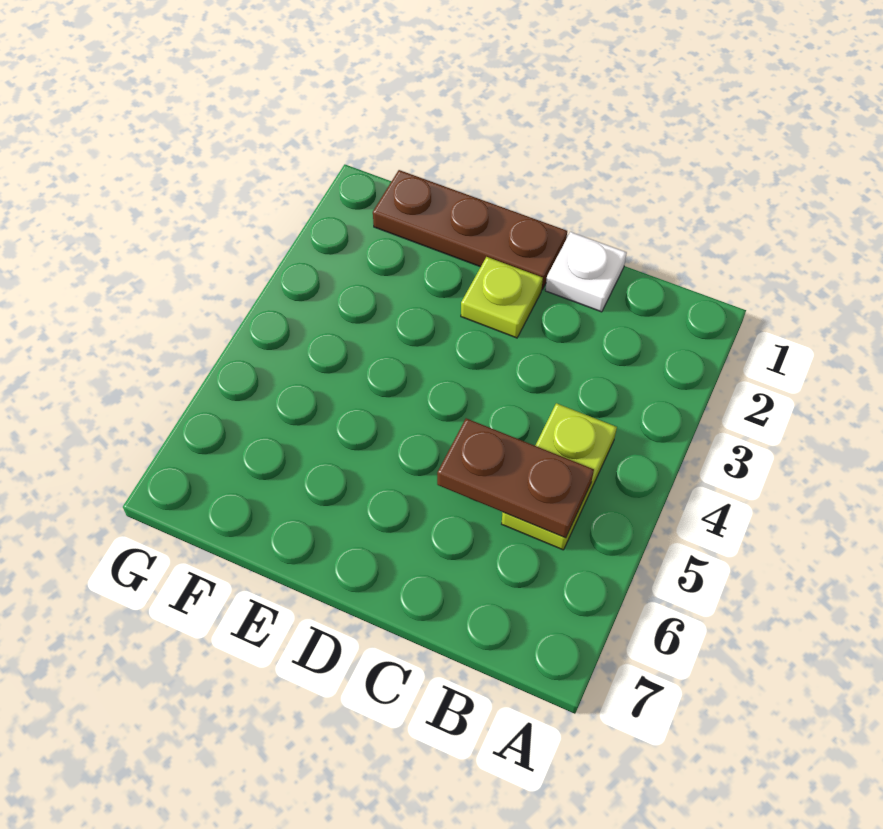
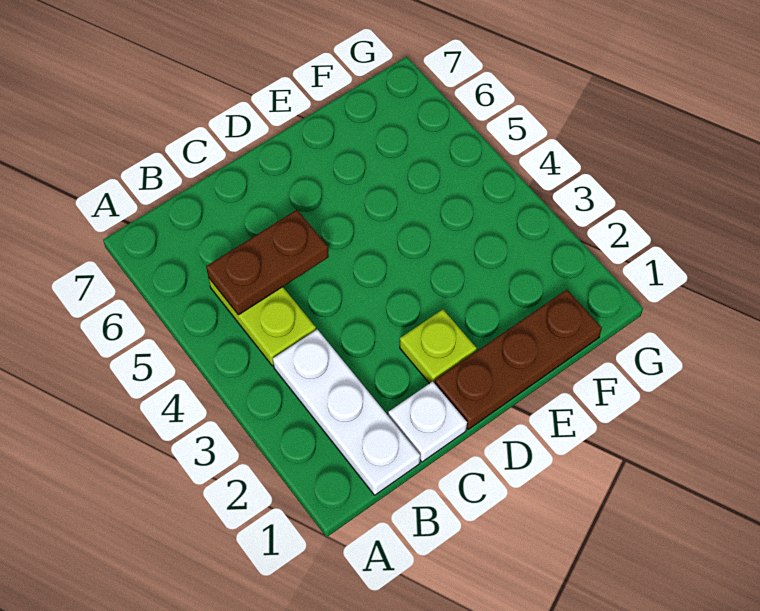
none -> white plate B1:B3 level 1

